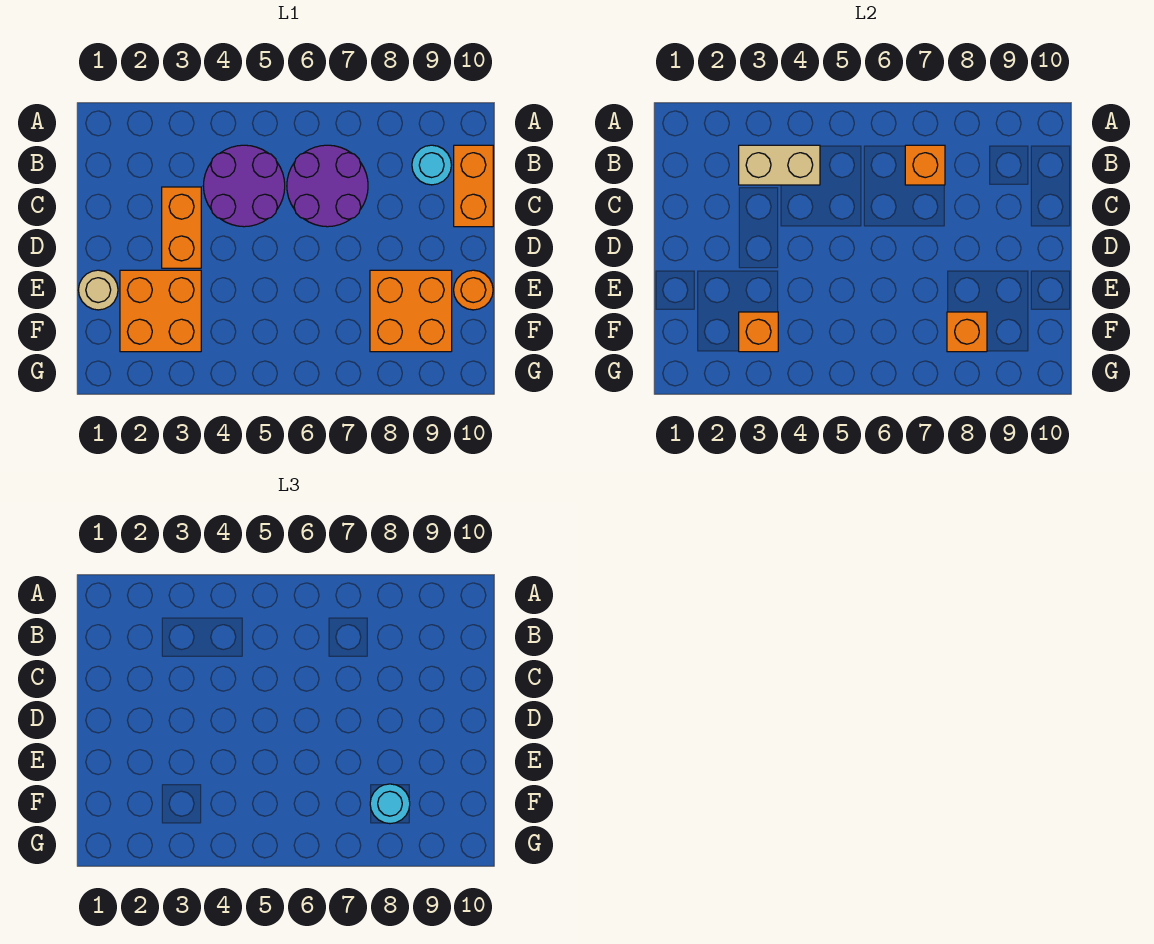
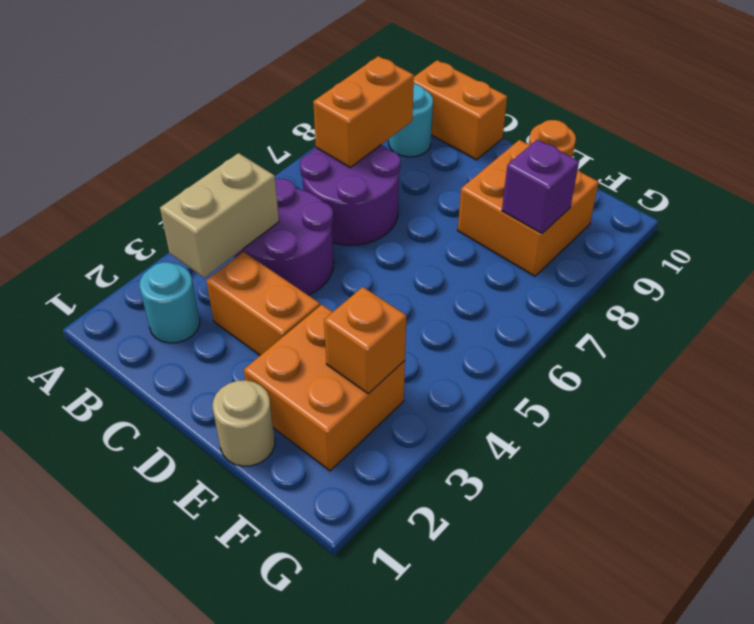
orange brick B7 level 2 -> orange brick B7:B8 level 2
orange brick F8 level 2 -> purple brick F8 level 2
cyan round brick F8 level 3 -> cyan round brick B2 level 1

